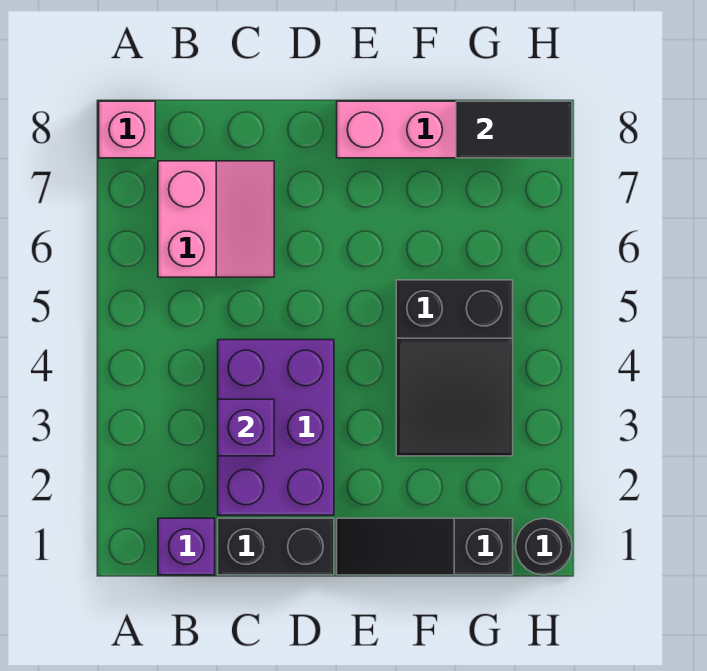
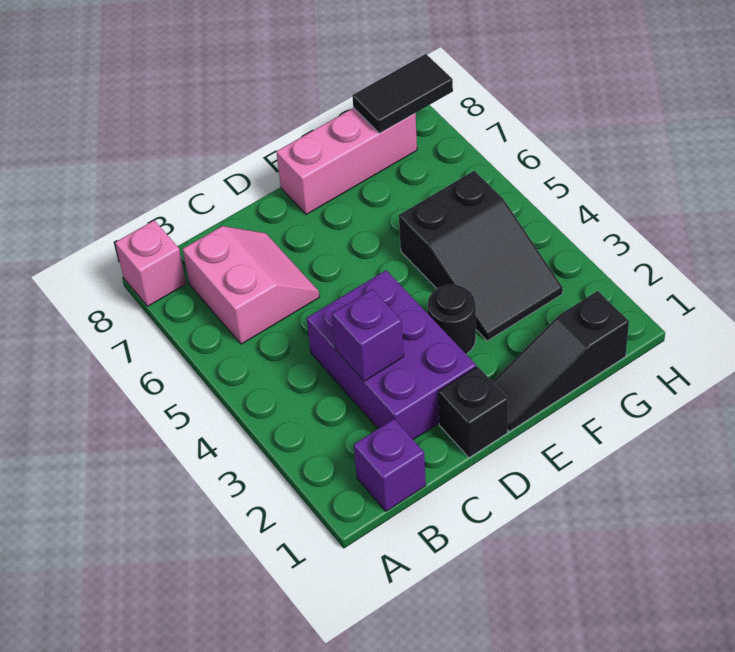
black brick C1:D1 level 1 -> black brick D1 level 1
black round brick H1 level 1 -> black round brick E3 level 1

